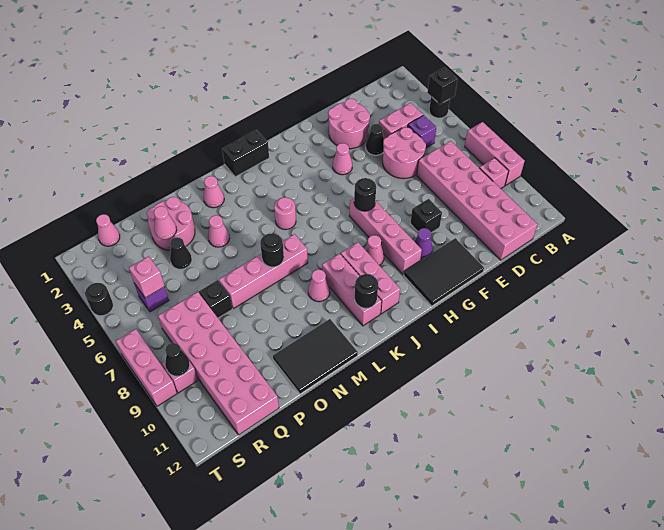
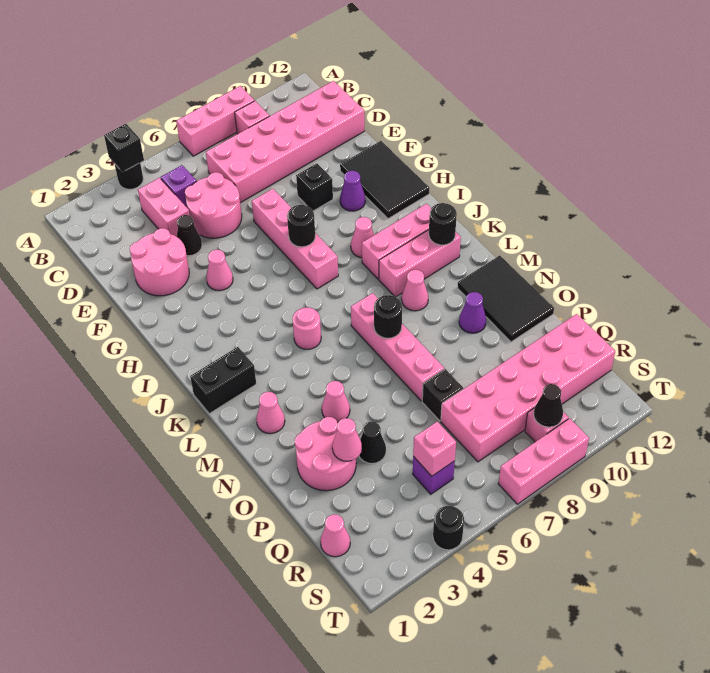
pink brick H7:H10 level 1 -> pink brick F7:I7 level 1
black brick J1:K1 level 1 -> black brick K1:K2 level 1
none -> purple cone N10 level 1

